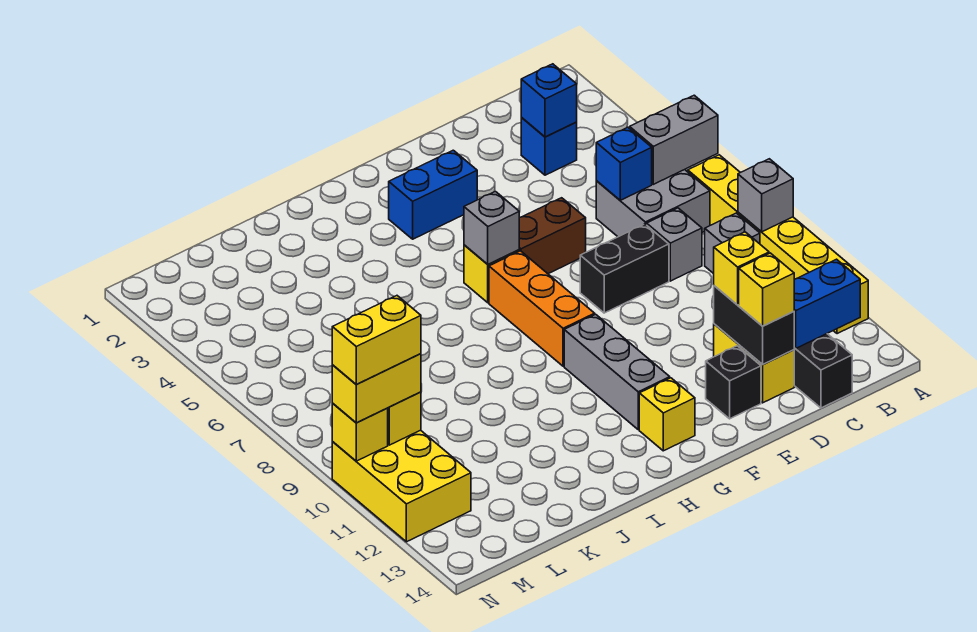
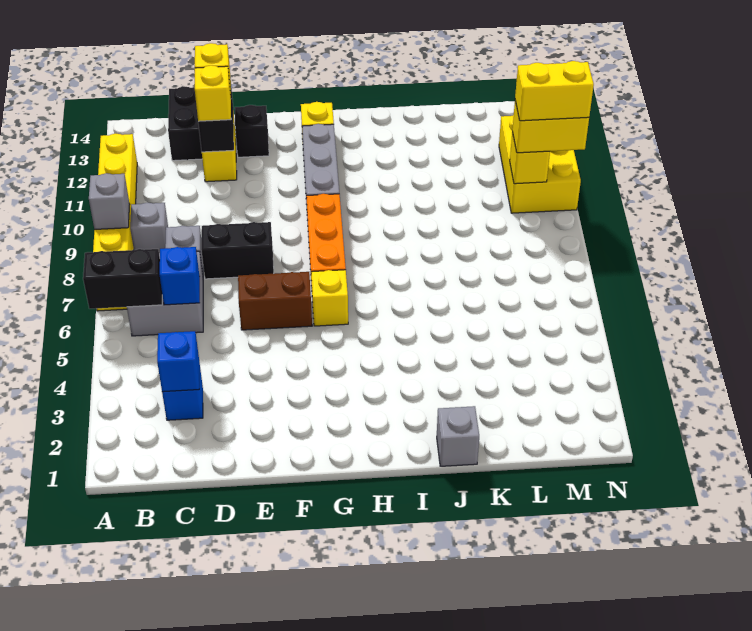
grey brick A6:B6 level 2 -> black brick A6:B6 level 2
blue brick B13:C13 level 2 -> none
blue brick F3:G3 level 1 -> none
grey brick G6 level 2 -> grey brick J1 level 1
yellow brick N10 level 2 -> none

